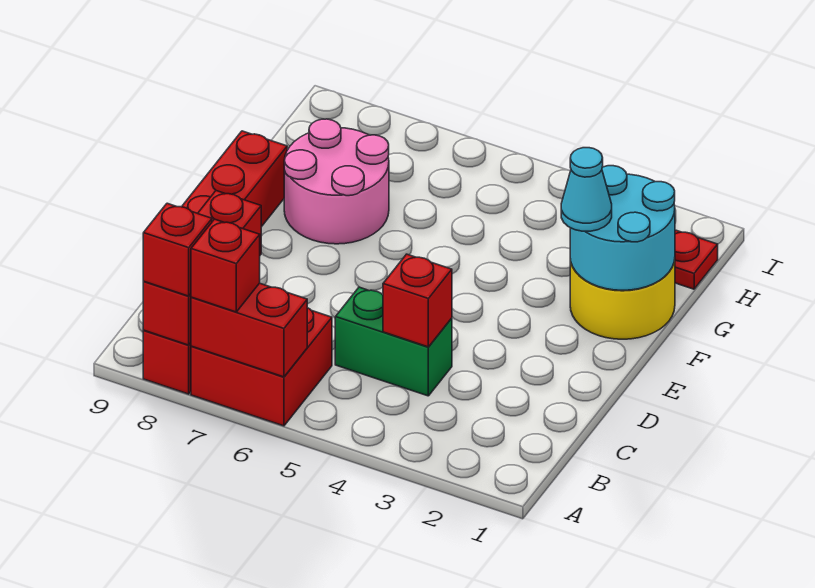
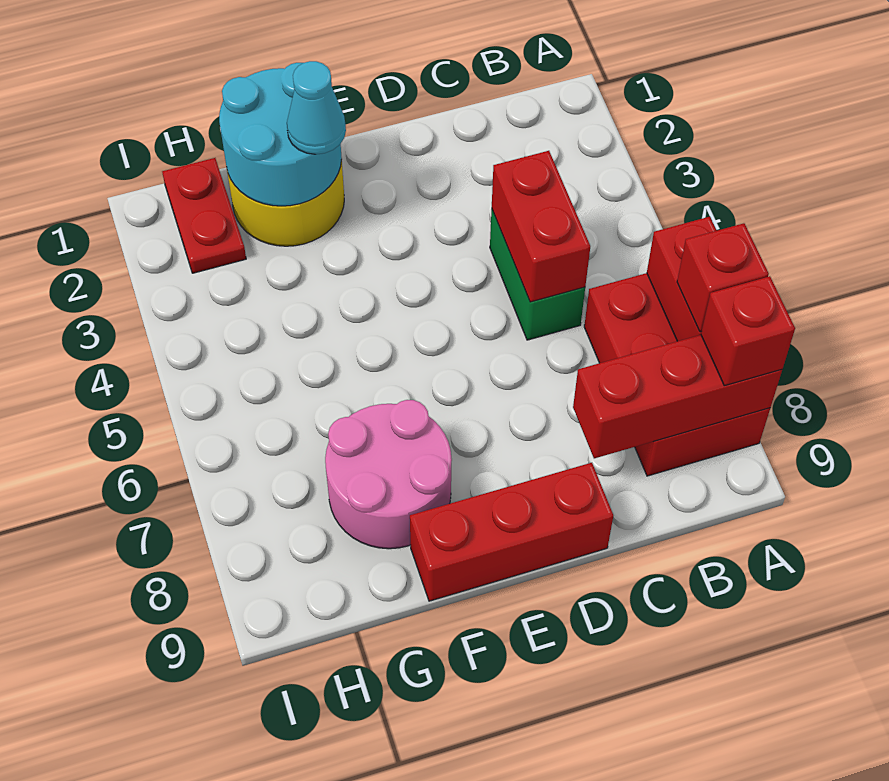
red brick C4 level 2 -> red brick C4:C5 level 2

